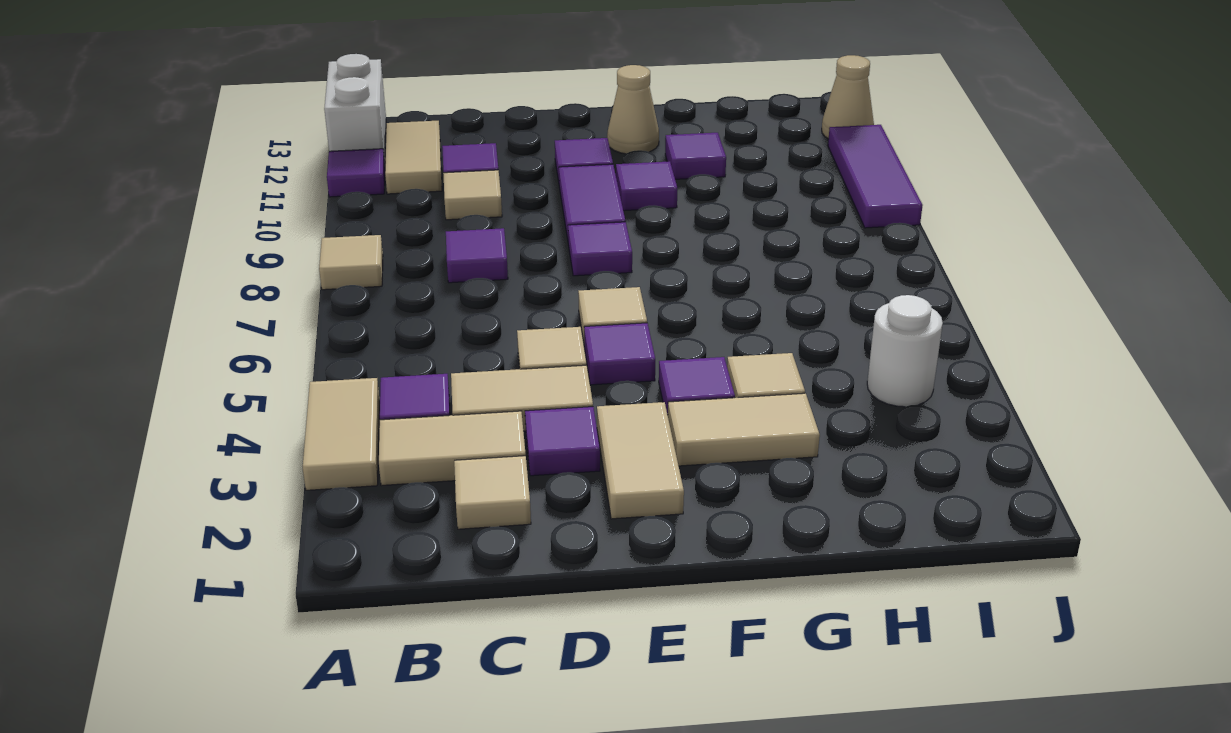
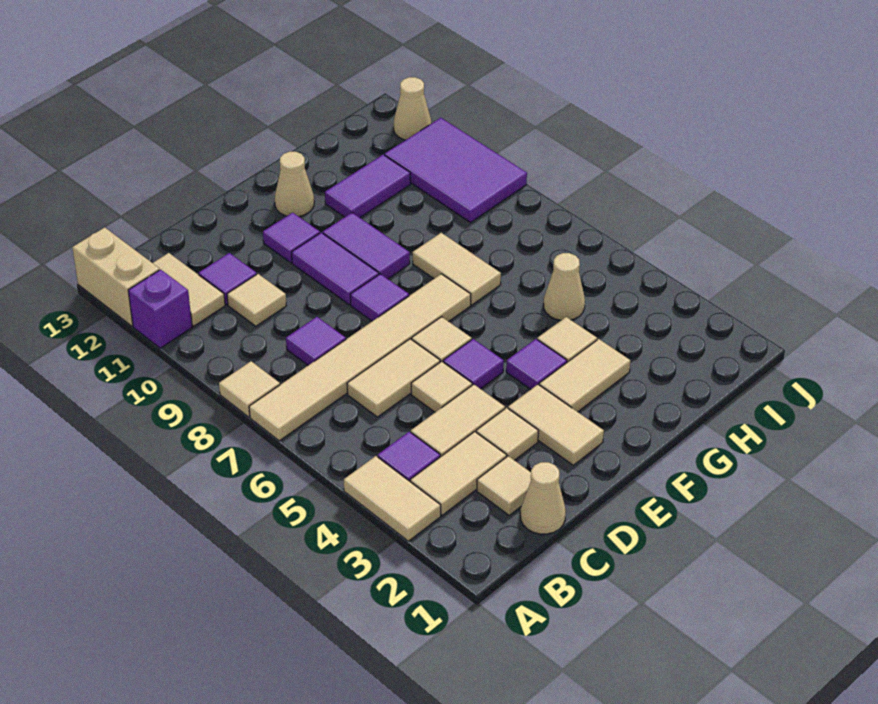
none -> tan tile A7:F7 level 1
purple tile A11 level 1 -> purple brick A11 level 1
white brick A12:A13 level 1 -> tan brick A12:A13 level 1
none -> tan cone C1 level 1
none -> tan tile C6:D6 level 1
purple tile D3 level 1 -> tan tile D3 level 1
purple tile F10 level 1 -> purple tile F9:F10 level 1
none -> tan tile G7:G8 level 1
purple tile G11 level 1 -> purple tile G11:H11 level 1
none -> tan cone H5 level 1
white round brick I4 level 1 -> none
purple tile J9:J11 level 1 -> purple tile I9:J11 level 1

